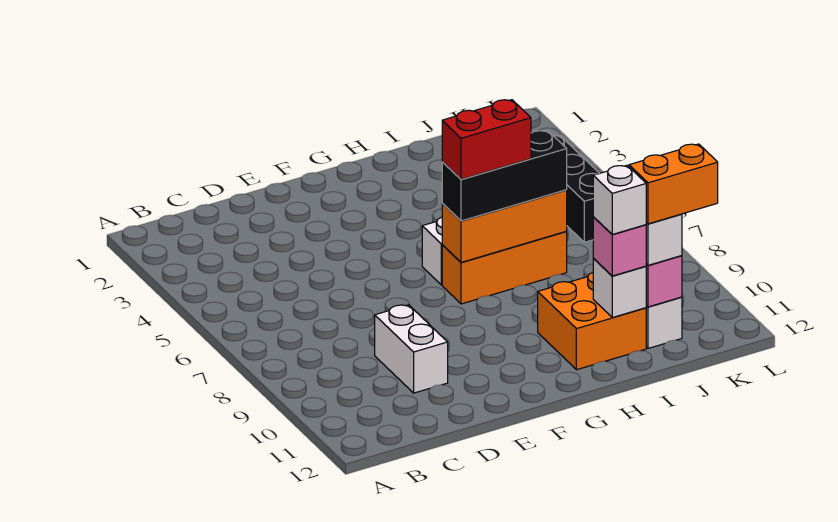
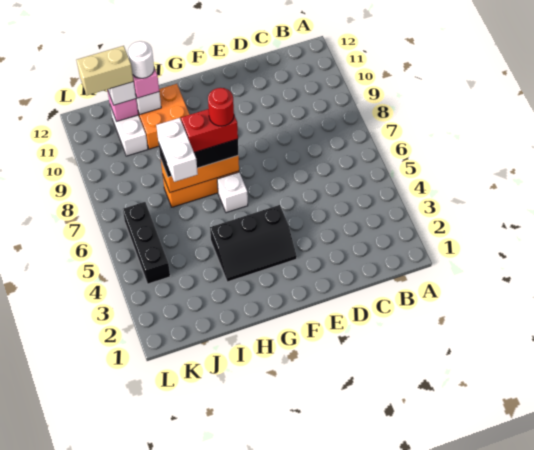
white brick D9:D10 level 1 -> white brick I6:I7 level 4
none -> black slope F3:H4 level 1 top 4
none -> red round brick G7 level 5
white brick I11 level 4 -> white round brick I11 level 4
orange brick J11:K11 level 4 -> tan brick J11:K11 level 4

